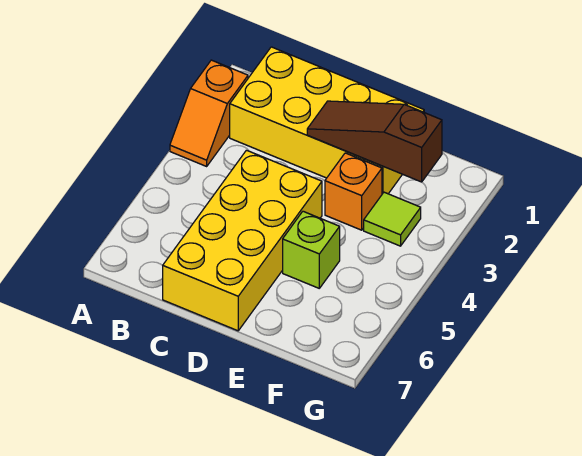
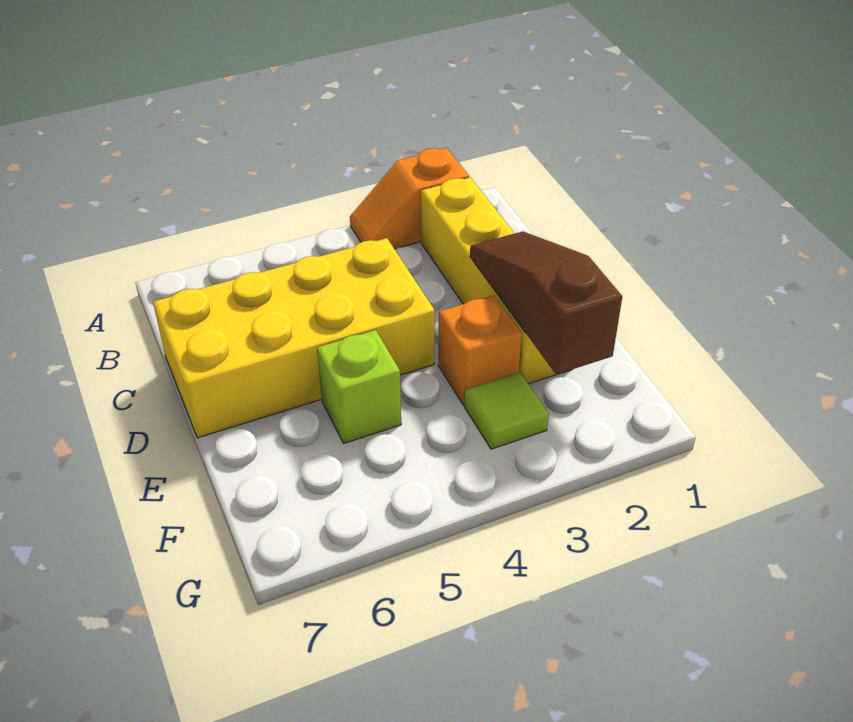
yellow brick B1:E2 level 1 -> yellow brick B2:E2 level 1

